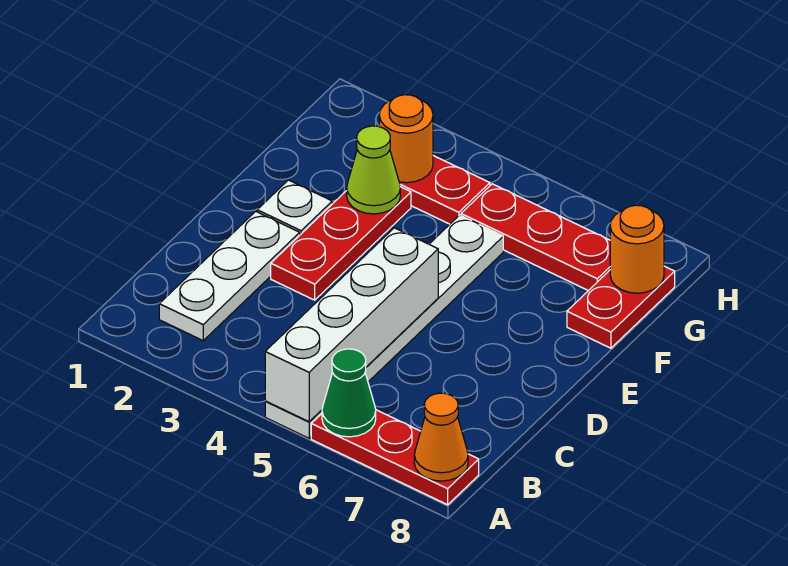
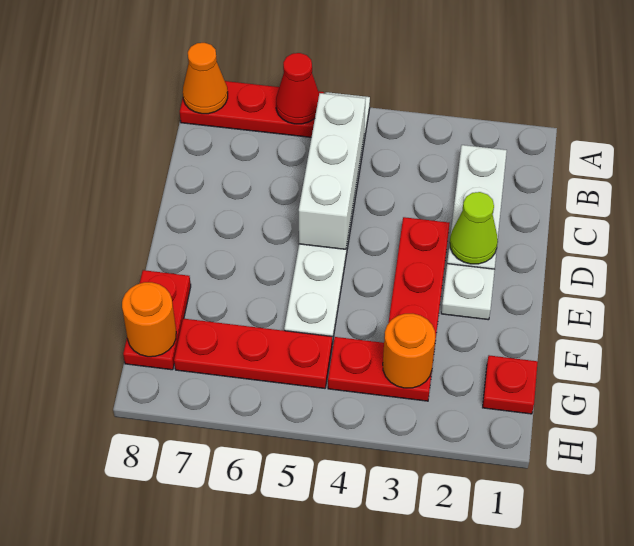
white brick A5:D5 level 2 -> white brick B5:D5 level 2
green cone A6 level 2 -> red cone A6 level 2
lime cone F3 level 2 -> lime cone D2 level 2
none -> red plate G1 level 1

